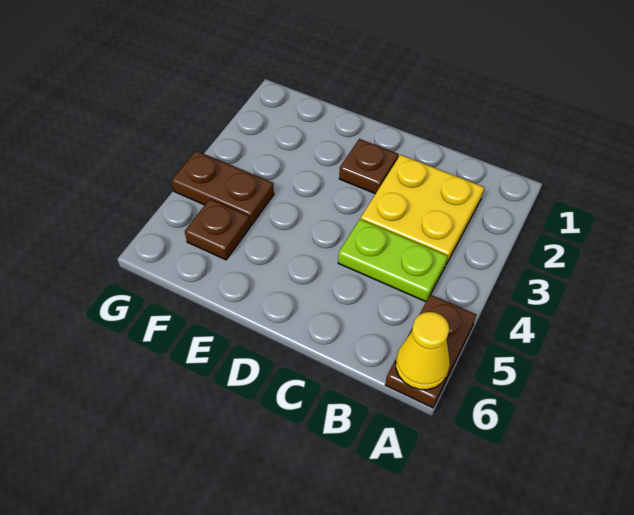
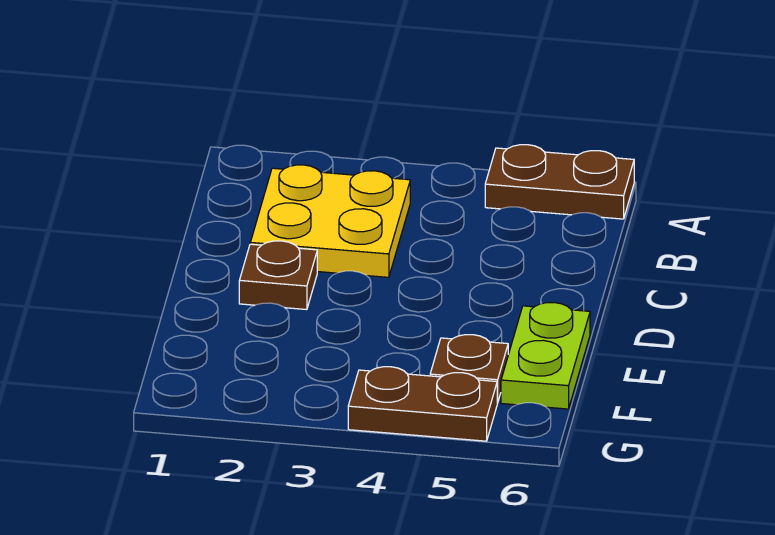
yellow cone A6 level 2 -> none
lime plate B4:C4 level 1 -> lime plate E6:F6 level 1
brown plate F4:G4 level 1 -> brown plate G4:G5 level 1

